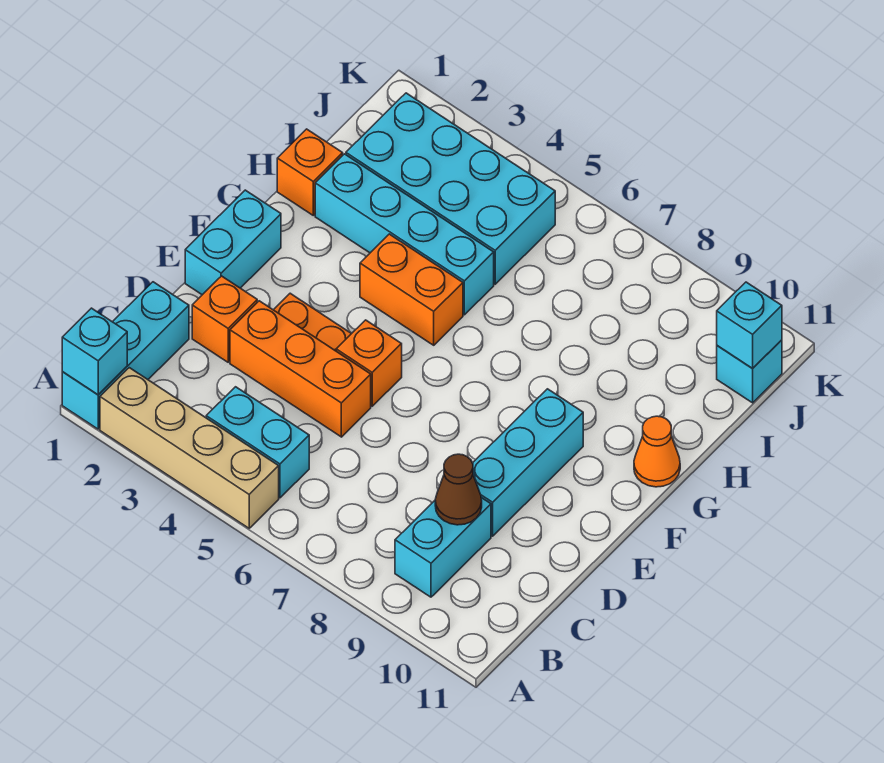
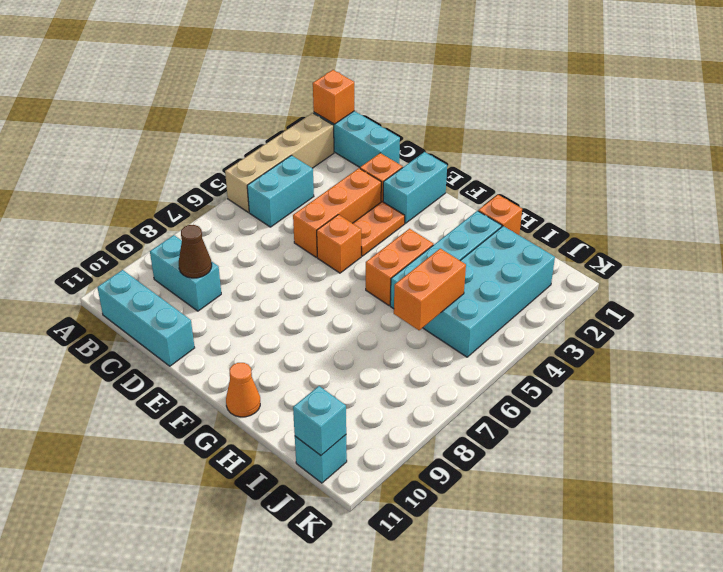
cyan brick A1 level 2 -> orange brick A1 level 2
cyan brick D9:F9 level 1 -> cyan brick B11:D11 level 1
cyan brick E1:F1 level 1 -> cyan brick E1:E2 level 1
none -> orange brick I5:I6 level 2

